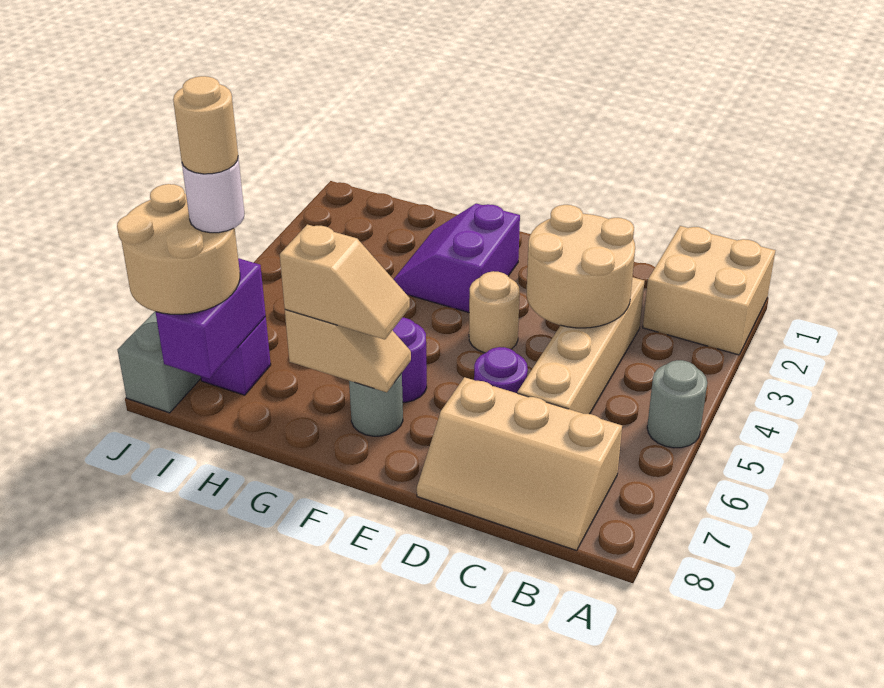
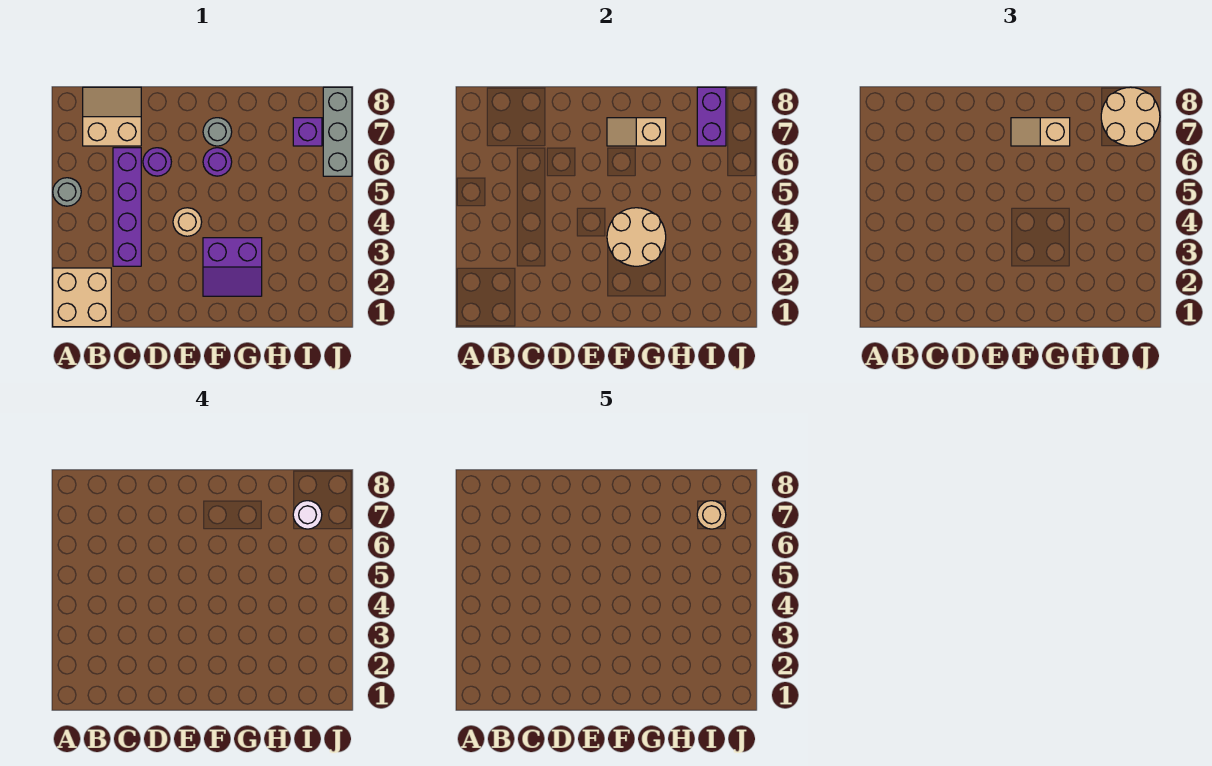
tan slope B7:D8 level 1 top 7 -> tan slope B7:C8 level 1 top 7
tan brick C3:C6 level 1 -> purple brick C3:C6 level 1
tan round brick C3:D4 level 2 -> tan round brick F3:G4 level 2
purple slope F2:G3 level 1 top F -> purple slope F2:G3 level 1 top 3

